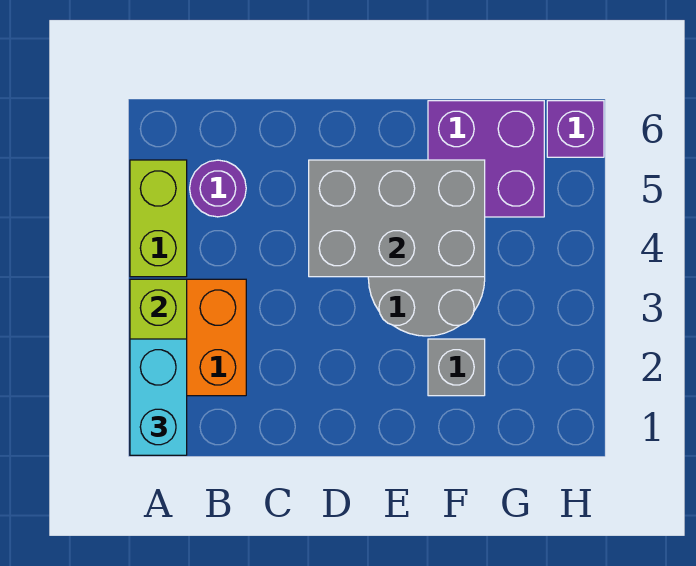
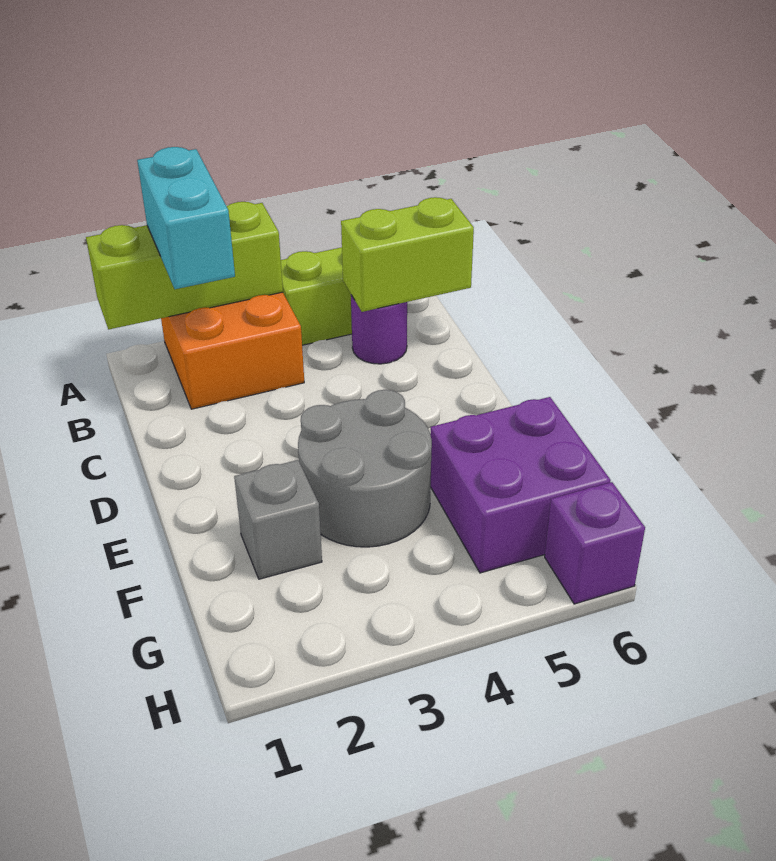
cyan brick A1:A2 level 3 -> cyan brick A2:B2 level 3
none -> lime brick B5:B6 level 2
grey brick D4:F5 level 2 -> none

